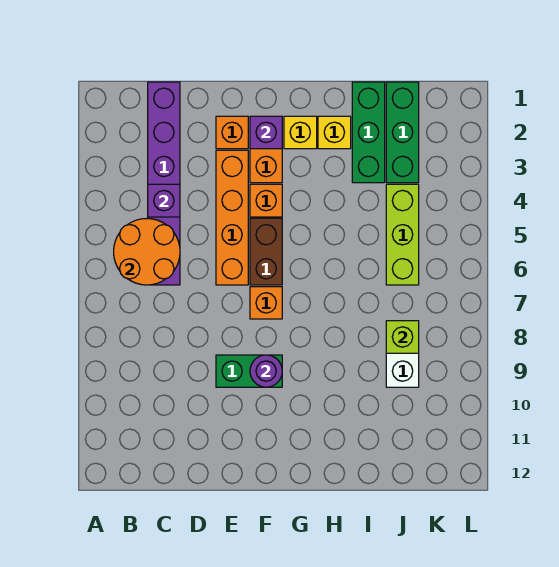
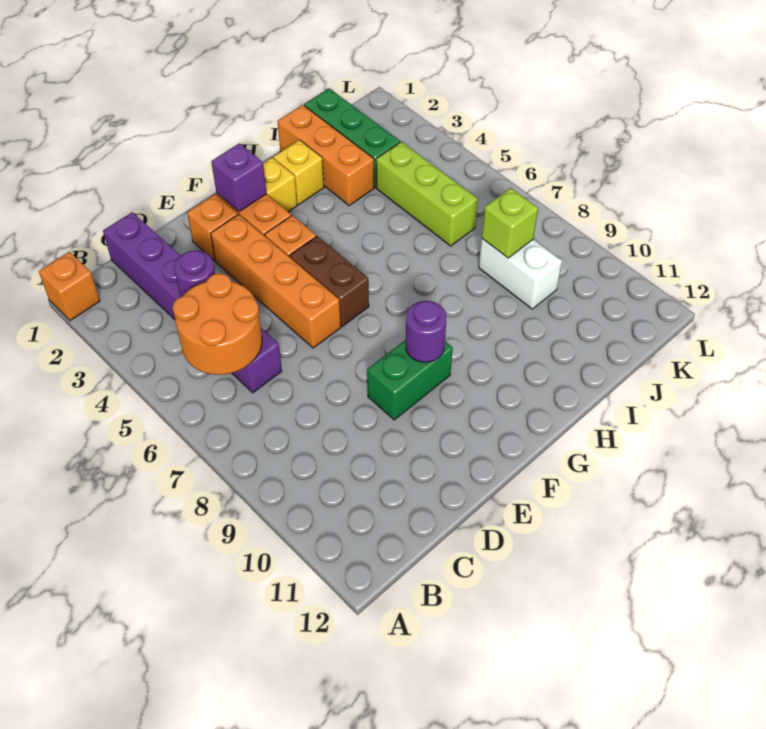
purple brick C4 level 2 -> purple round brick C4 level 2
orange brick F7 level 1 -> orange brick A1 level 1
green brick I1:I3 level 1 -> orange brick I1:I3 level 1

